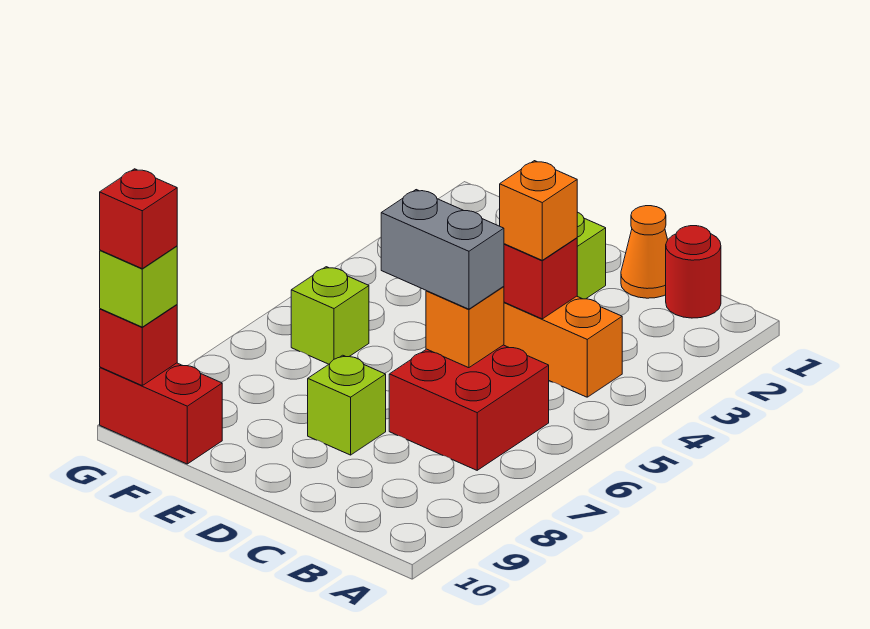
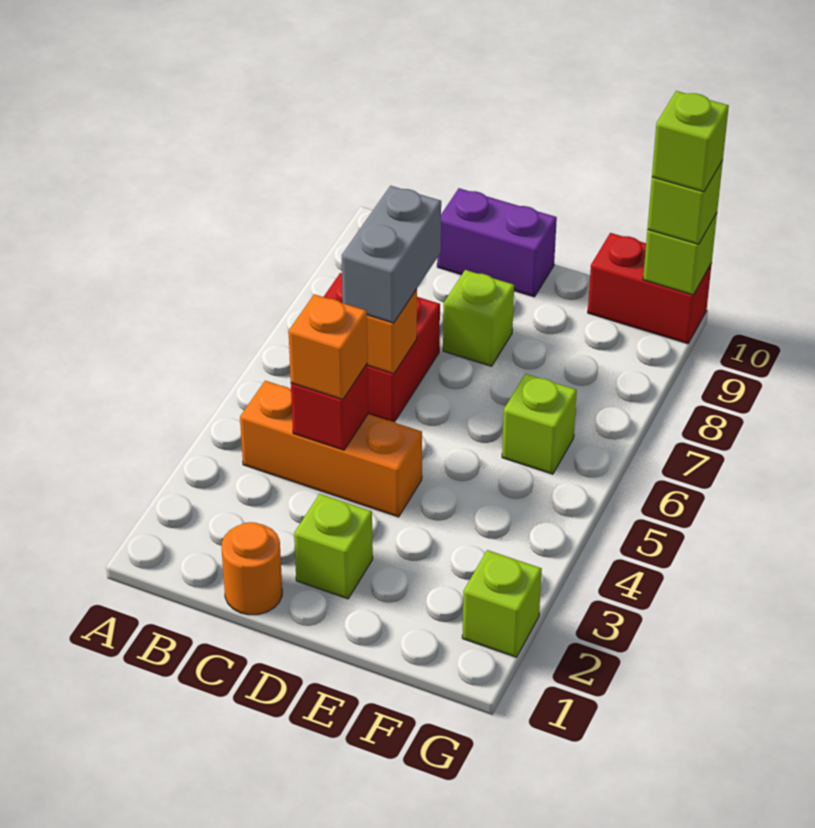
red round brick B1 level 1 -> none
orange cone C1 level 1 -> orange round brick C1 level 1
grey brick C6:D6 level 3 -> grey brick C6:C7 level 3
none -> purple brick C10:D10 level 1
none -> lime brick G2 level 1
red brick G10 level 2 -> lime brick G10 level 2
red brick G10 level 4 -> lime brick G10 level 4

